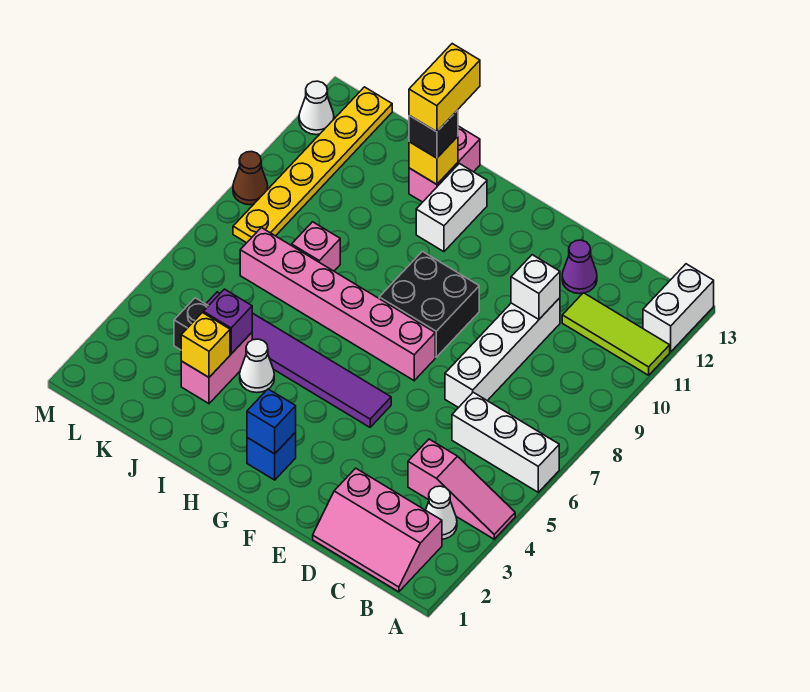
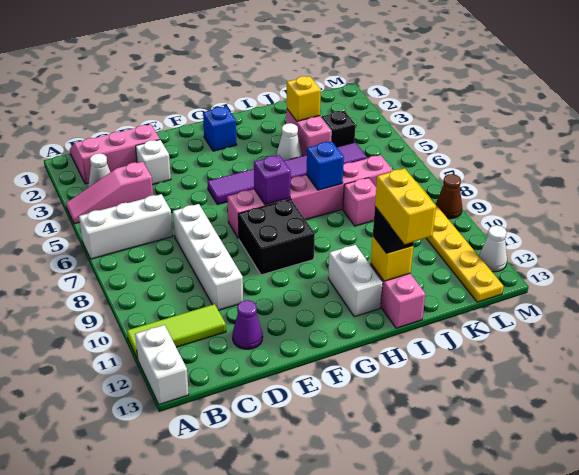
white brick D10 level 2 -> white brick D3 level 1
blue brick G2 level 2 -> blue brick I7 level 2
purple brick J4 level 2 -> purple brick G7 level 2

